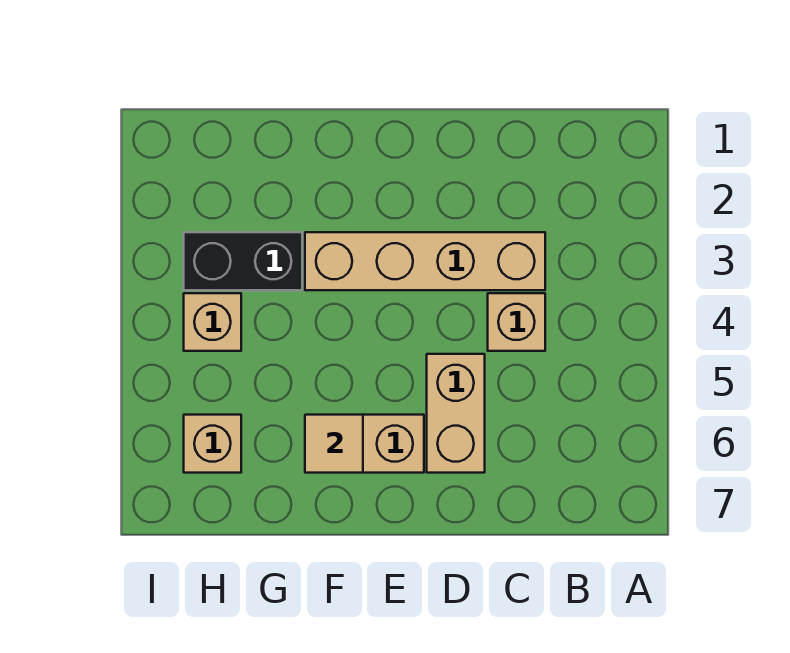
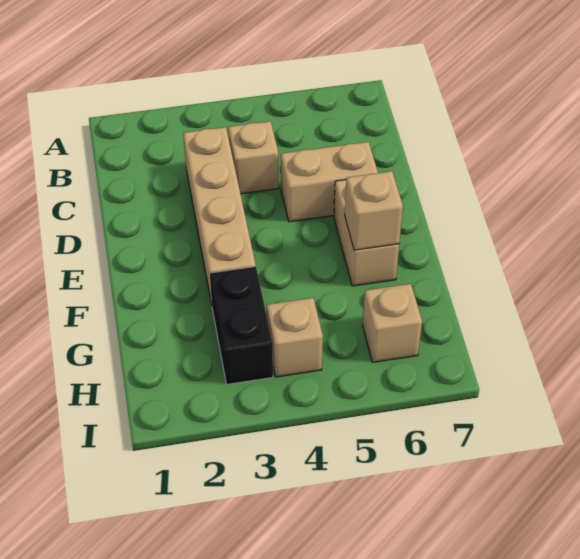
tan tile F6 level 2 -> tan brick F6 level 2

